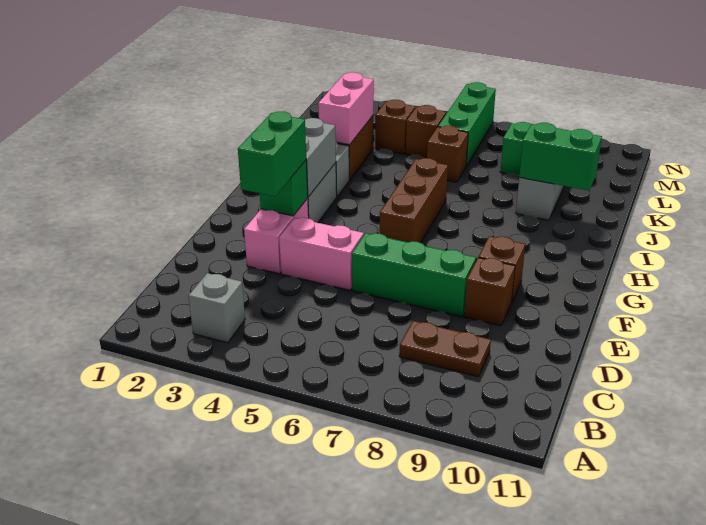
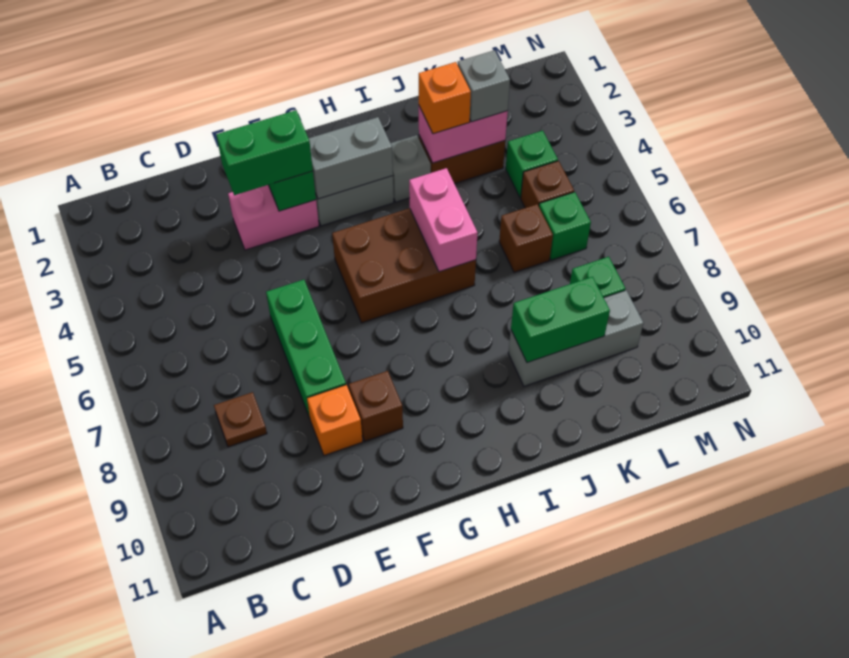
grey brick B3 level 1 -> grey brick K3 level 3
brown plate C8:C9 level 1 -> brown plate C8 level 1
pink brick E4:E5 level 1 -> pink brick I5:I6 level 2
brown brick E9 level 1 -> orange brick E9 level 1
brown brick G6:I6 level 1 -> brown brick G5:I6 level 1
none -> orange brick J3 level 3
green brick J9:J10 level 2 -> green brick J9:K9 level 2
brown brick L4 level 1 -> green brick L4 level 1
green brick L6:N6 level 1 -> green brick L6 level 1

